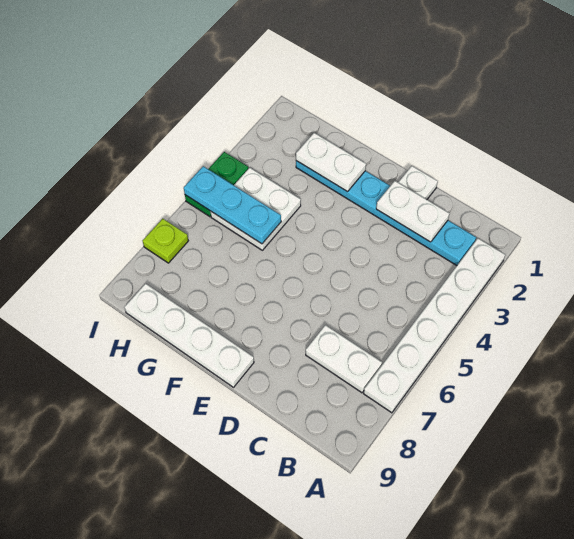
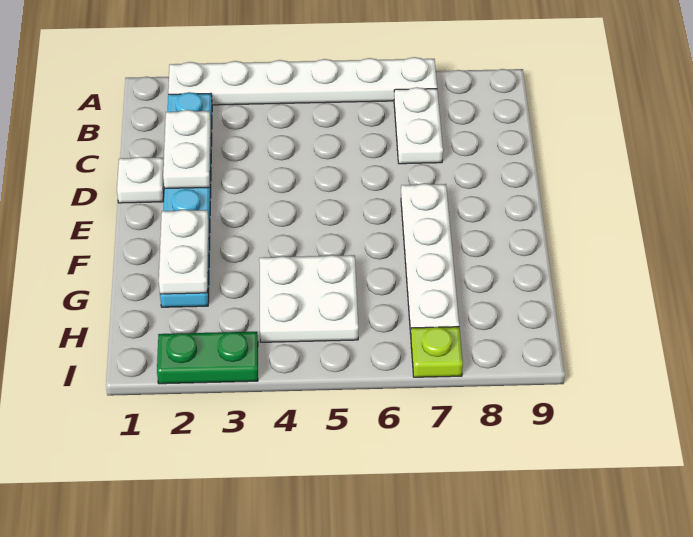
white plate E9:H9 level 1 -> white plate E7:H7 level 1
cyan plate G5:I5 level 2 -> none
green plate I4:I5 level 1 -> green plate I2:I3 level 1

